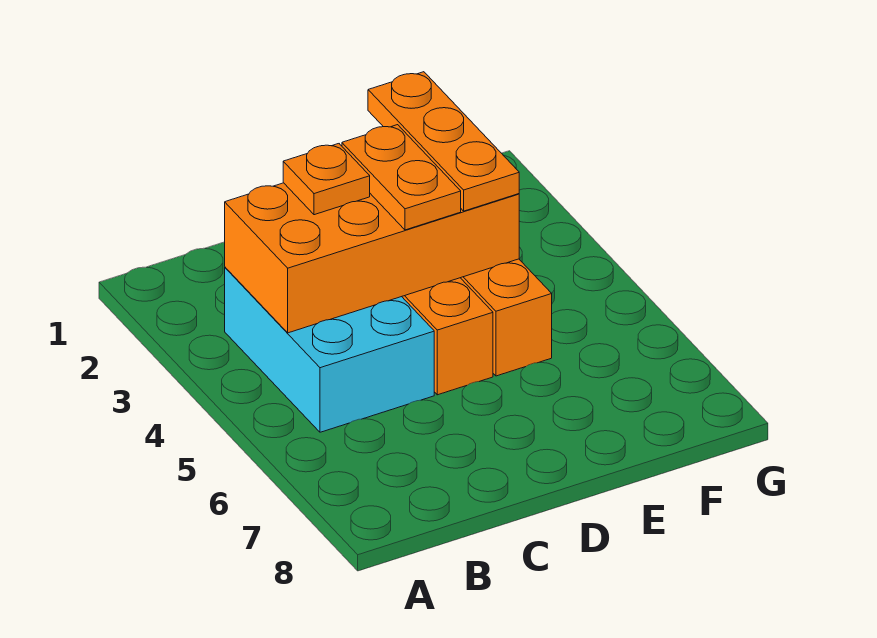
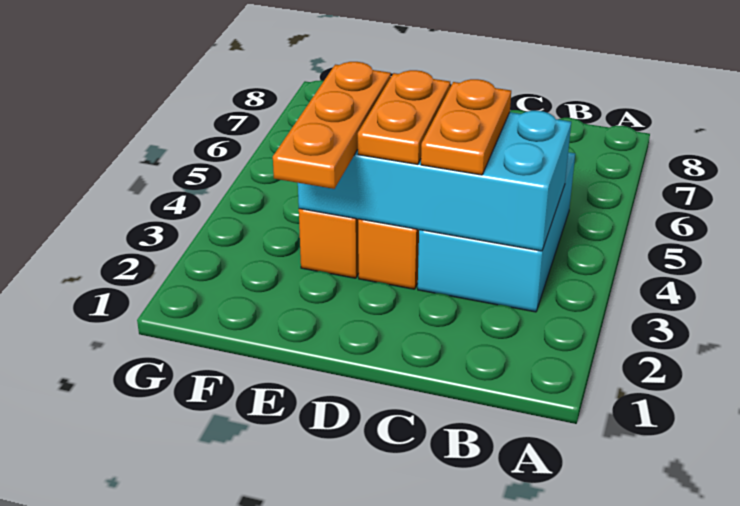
orange brick B3:E4 level 2 -> cyan brick B3:E4 level 2
orange plate C3 level 3 -> orange plate C3:C4 level 3

